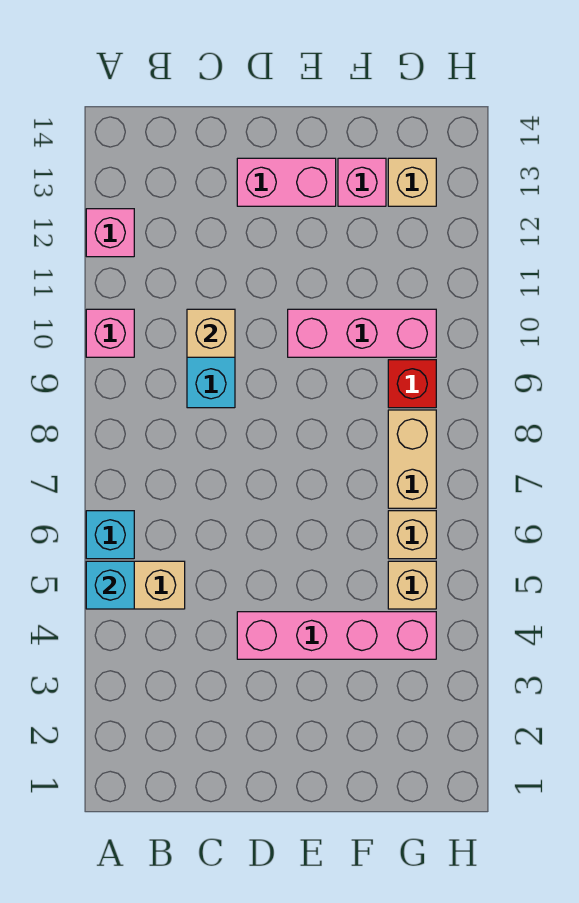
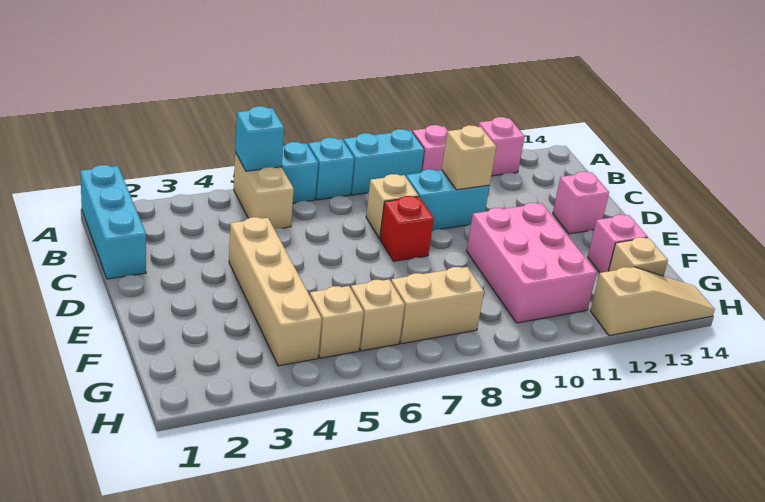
none -> cyan brick A1:C1 level 1
none -> cyan brick A7 level 1
none -> cyan brick A8:A9 level 1
none -> tan brick C8 level 1
pink brick D4:G4 level 1 -> tan brick D4:G4 level 1
pink brick D13:E13 level 1 -> pink brick D13 level 1
pink brick E10:G10 level 1 -> pink brick E10:G11 level 1
red brick G9 level 1 -> red brick D8 level 1
none -> tan slope H12:H14 level 1 top 12

